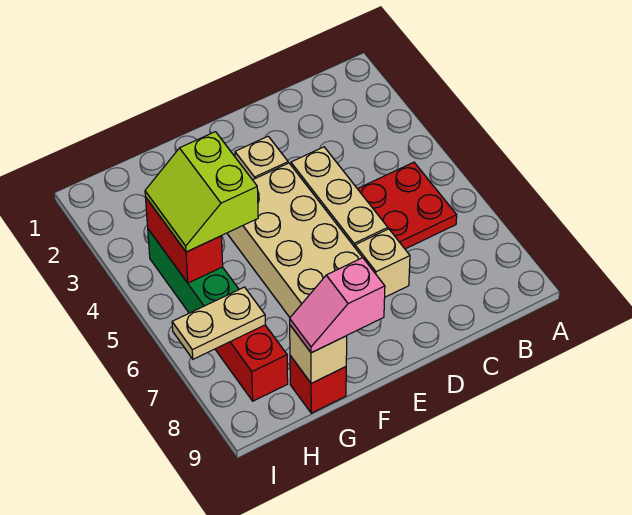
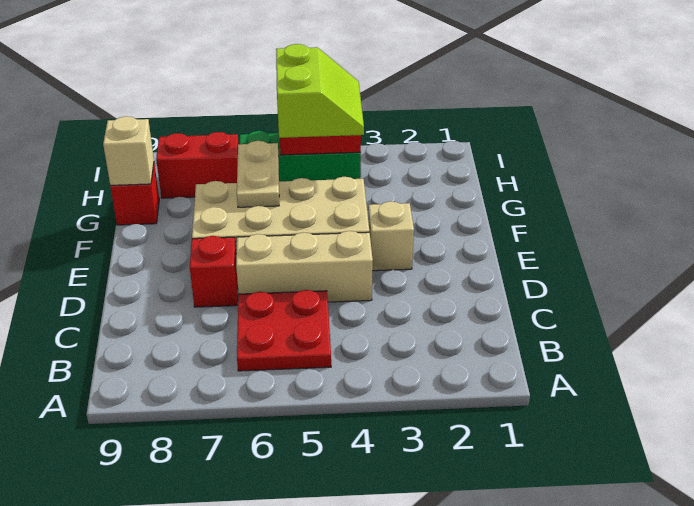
tan brick D7 level 1 -> red brick D7 level 1
pink slope F9:G9 level 3 top F -> none
lime slope G4:H5 level 3 top G -> lime slope G4:H5 level 3 top 5
tan plate H7:I7 level 2 -> tan plate F6:G6 level 2

